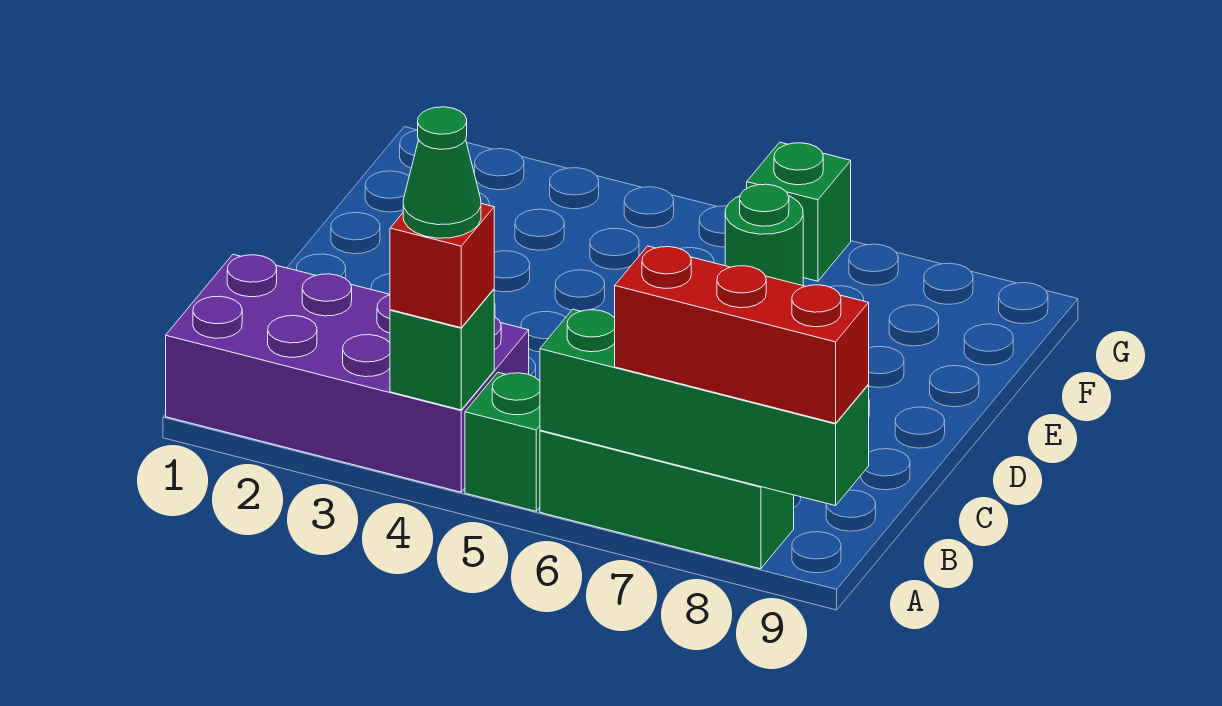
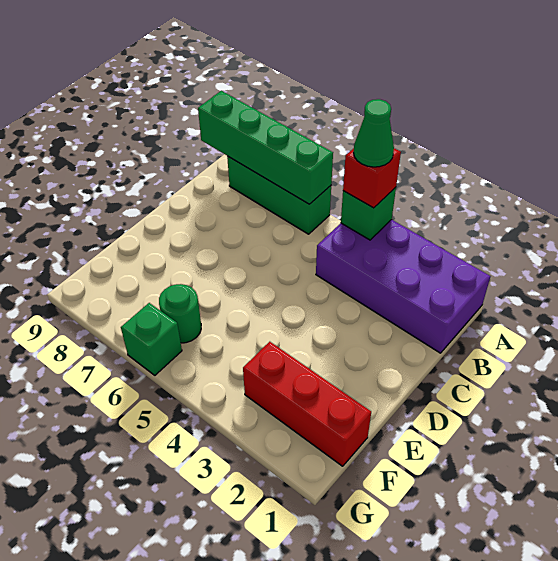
green brick A5 level 1 -> none
red brick A7:A9 level 3 -> red brick F1:F3 level 1

